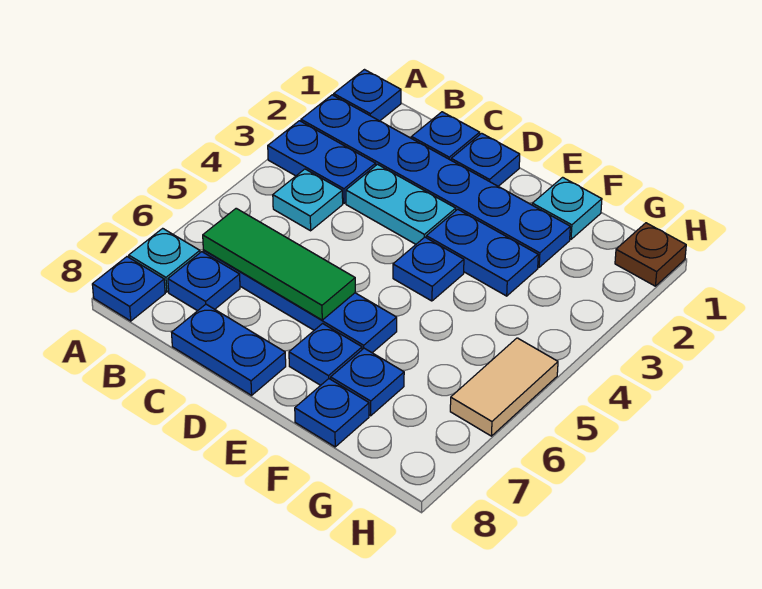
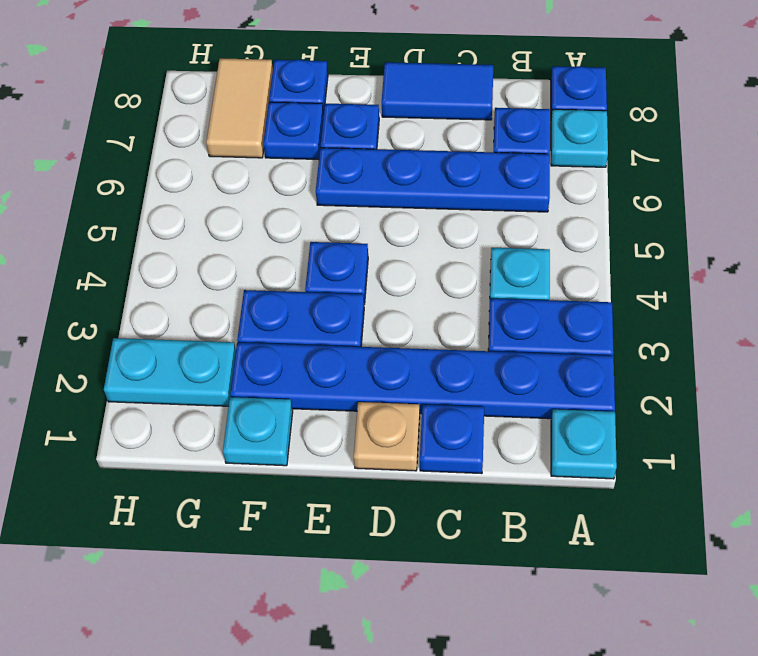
blue plate A1 level 1 -> cyan plate A1 level 1
green tile B6:D6 level 2 -> none
cyan plate C3:D3 level 1 -> cyan plate G2:H2 level 1
blue plate C8:D8 level 1 -> blue tile C8:D8 level 1
blue plate D1 level 1 -> tan plate D1 level 1
brown plate H1 level 1 -> none
tan tile H5:H6 level 1 -> tan tile G7:G8 level 1

